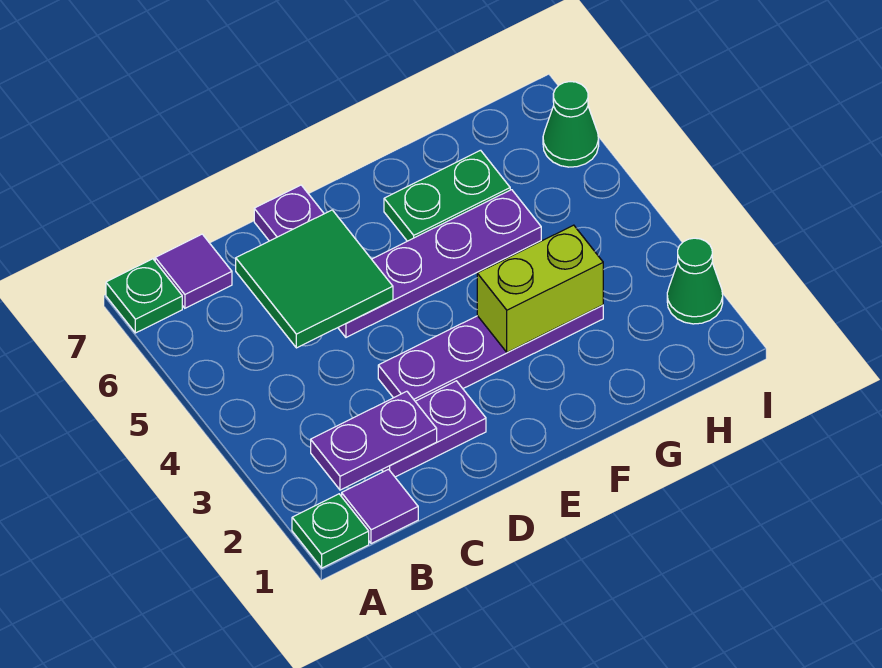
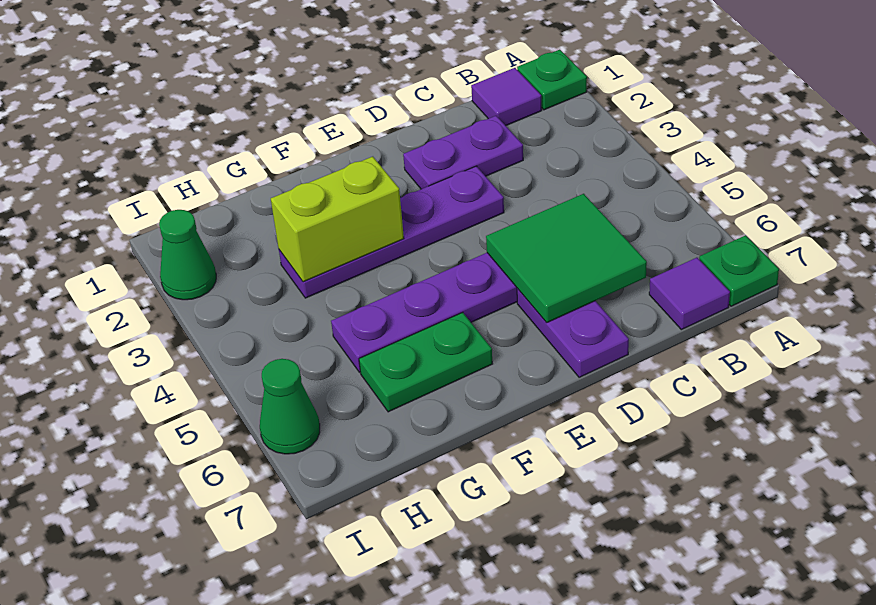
purple plate B2:C2 level 2 -> none

